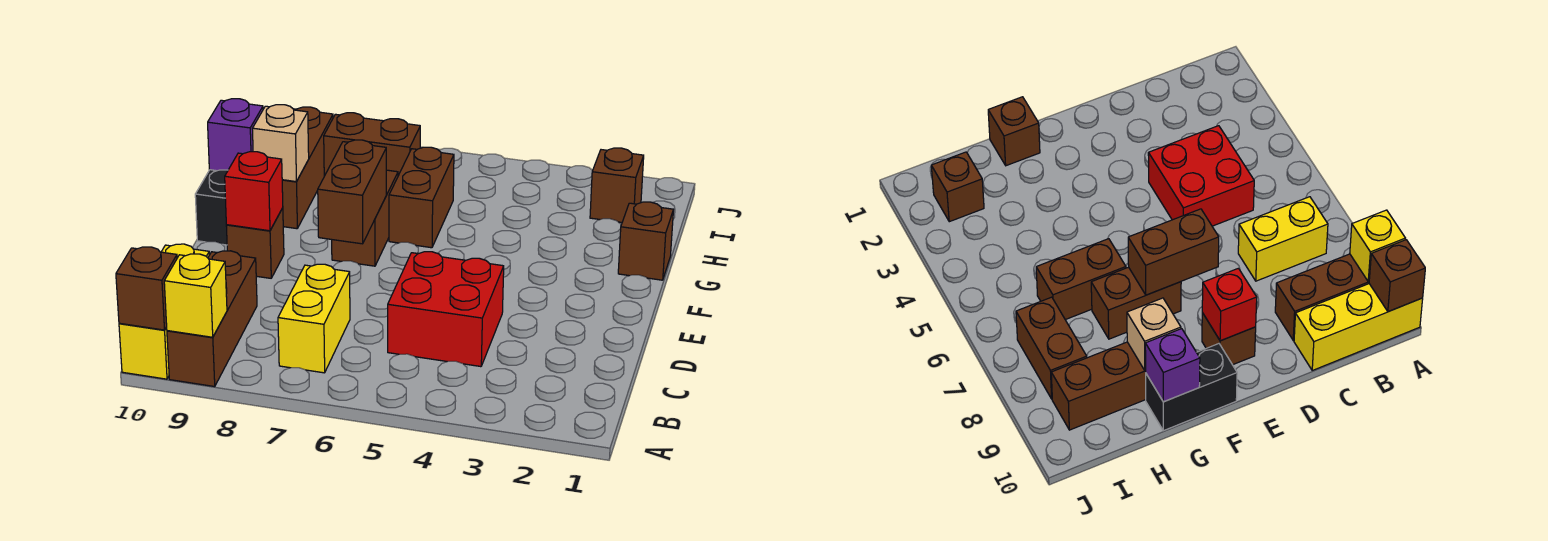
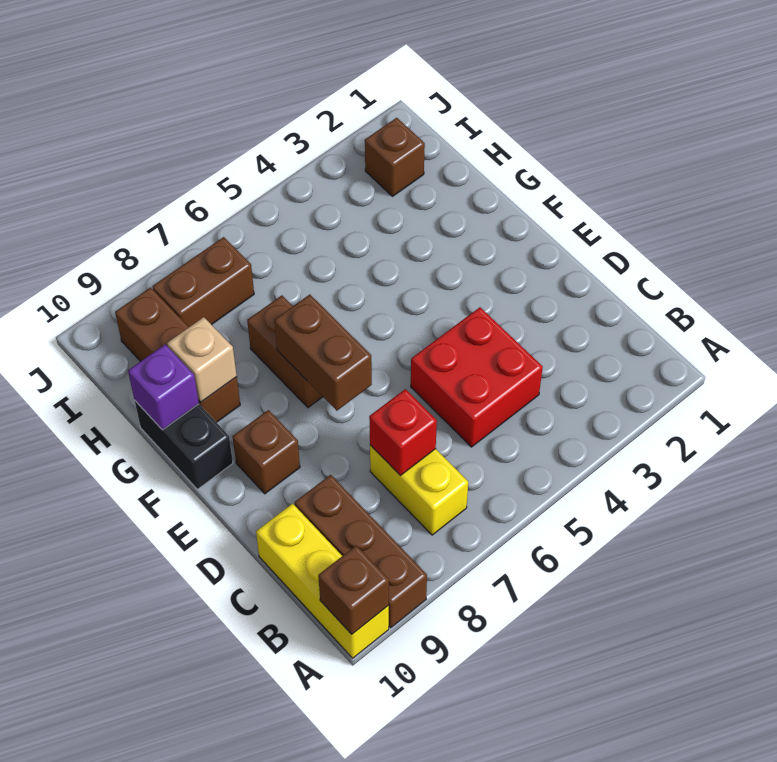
yellow brick A9 level 2 -> none
red brick E9 level 2 -> red brick C7 level 2
brown brick G1 level 1 -> none
brown brick G6:H6 level 1 -> none

